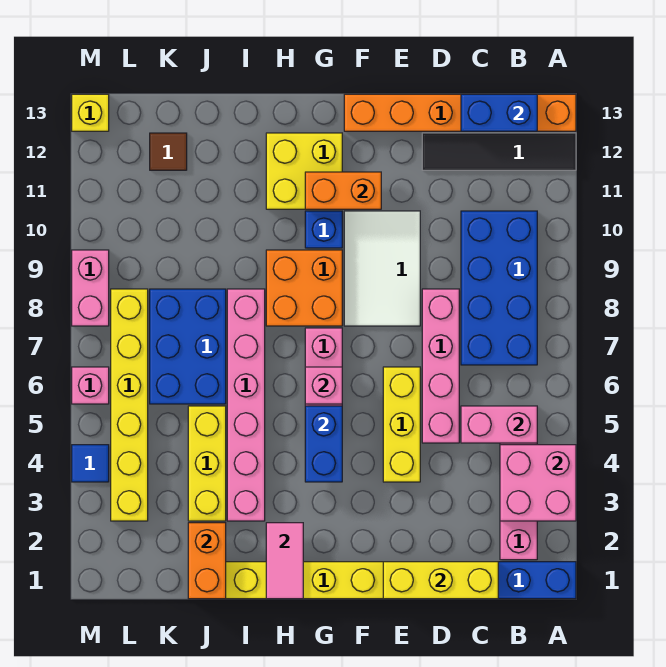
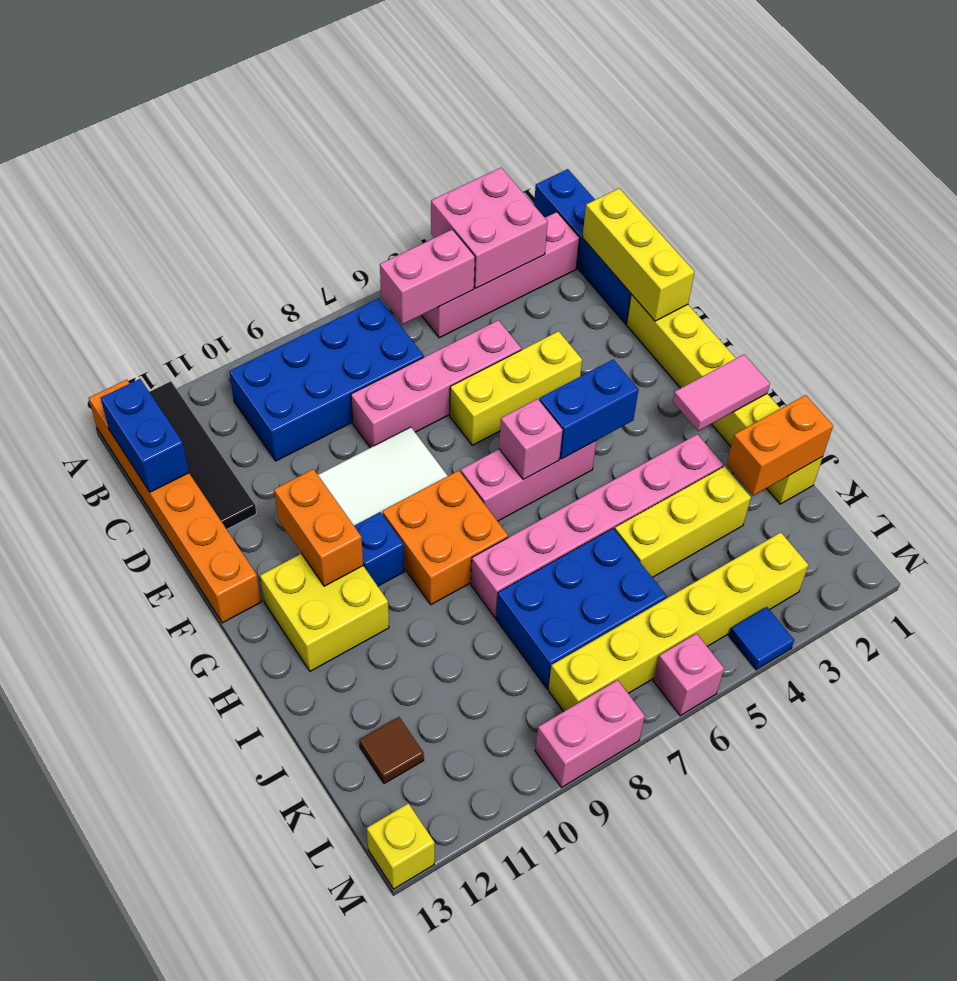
pink brick B5:C5 level 2 -> pink brick B5:B6 level 2

